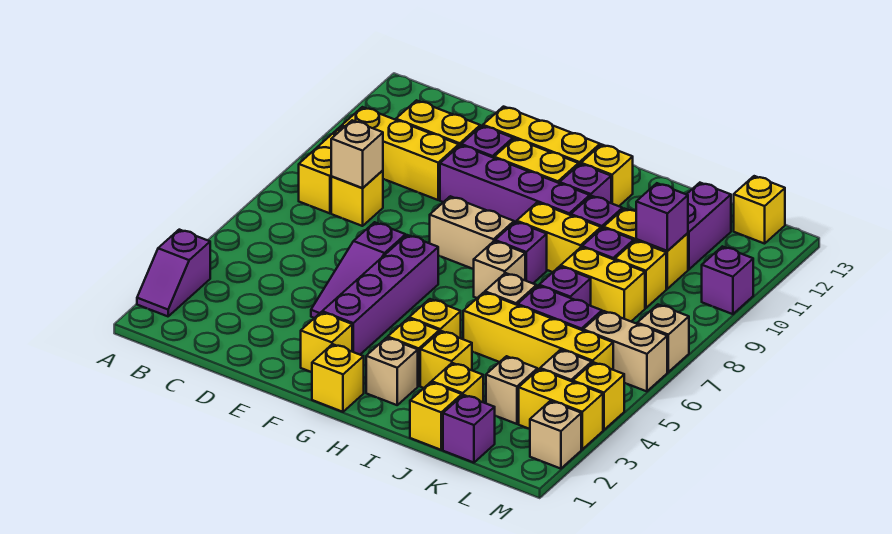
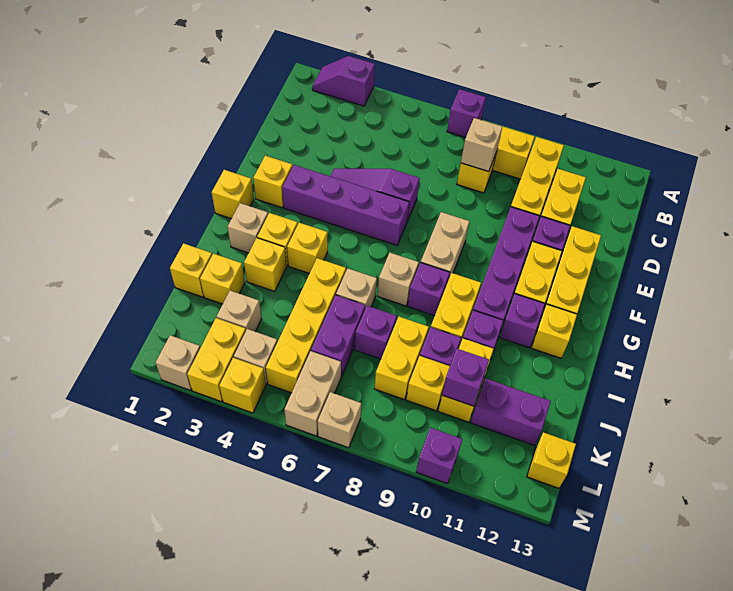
purple brick K1 level 1 -> purple brick A7 level 1

